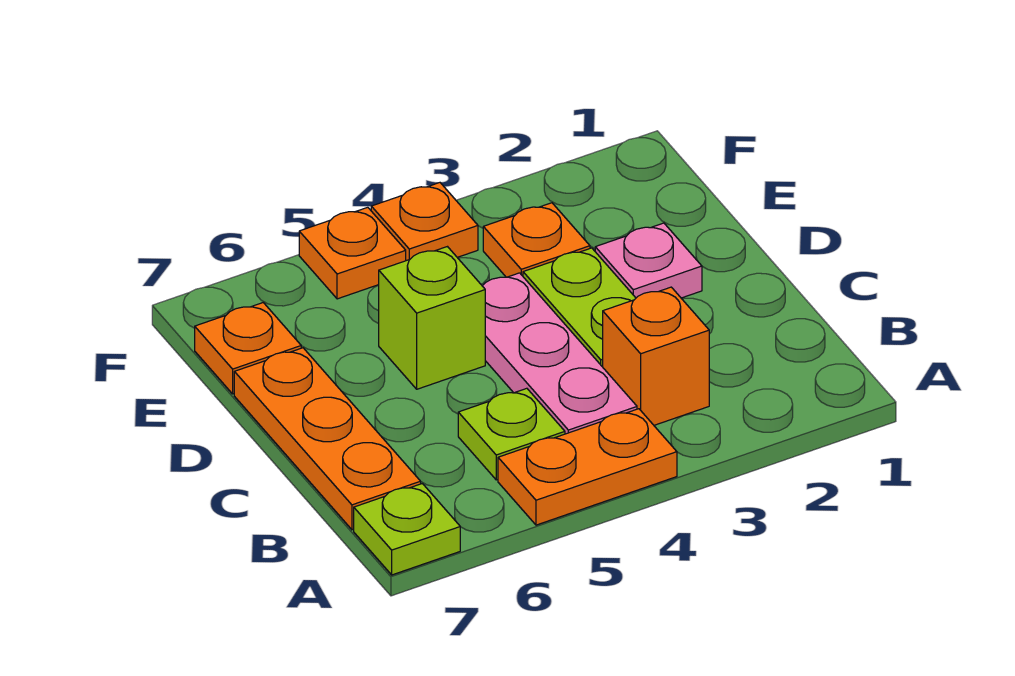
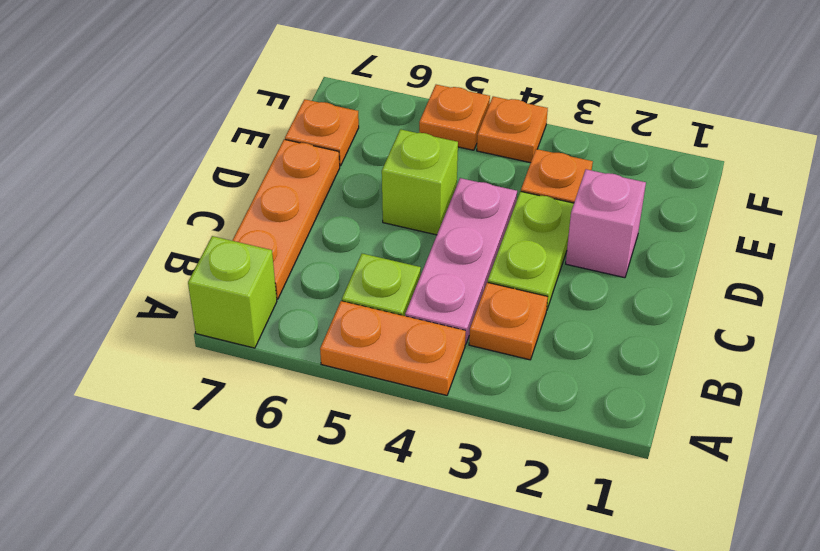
lime plate A7 level 1 -> lime brick A7 level 1
orange brick B3 level 1 -> orange plate B3 level 1
pink plate D2 level 1 -> pink brick D2 level 1

